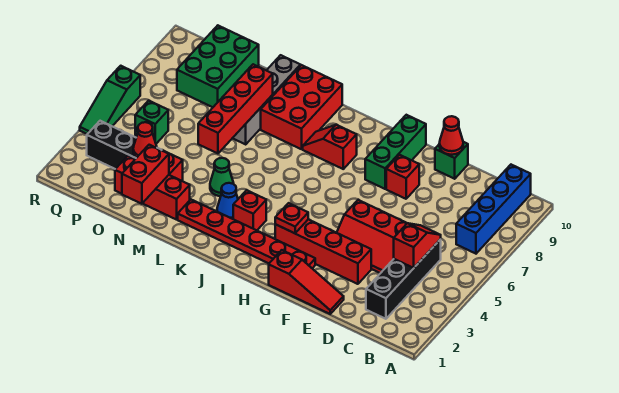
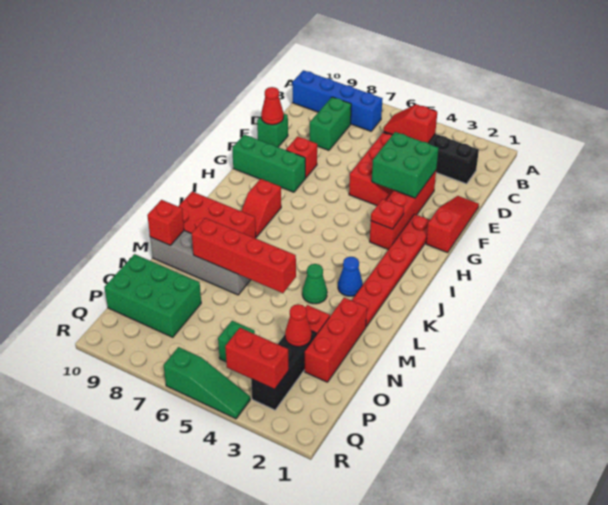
none -> green brick C8:D8 level 1
none -> green brick E3:F4 level 2
red brick J3 level 1 -> red brick M10 level 2
red brick N1:N2 level 2 -> red brick Q3:Q4 level 2

